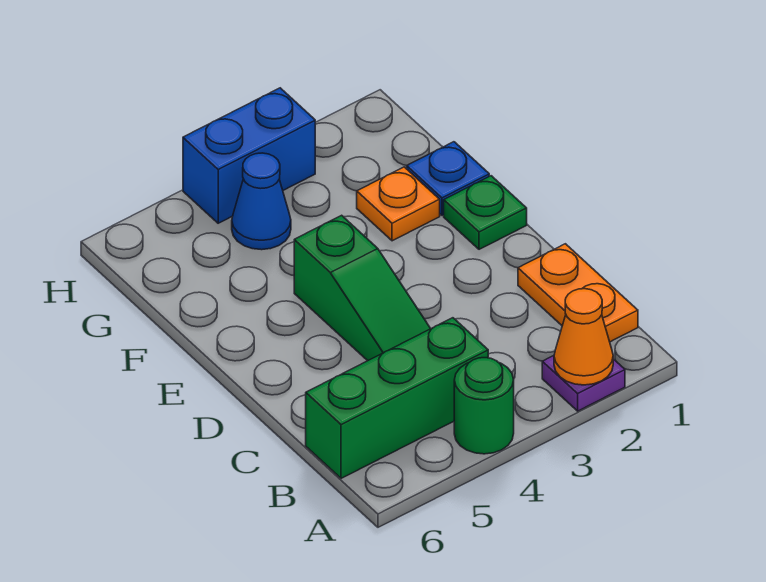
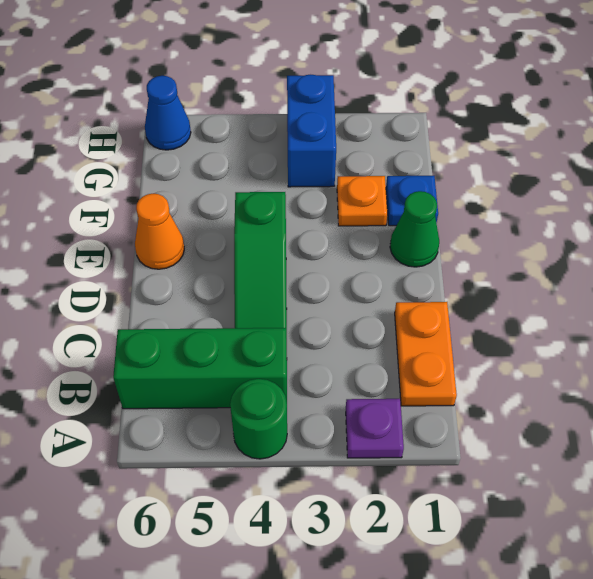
orange cone A2 level 2 -> orange cone E6 level 1
green plate E1 level 1 -> green cone E1 level 1
blue cone G4 level 1 -> blue cone H6 level 1
blue brick H3:H4 level 1 -> blue brick G3:H3 level 1

